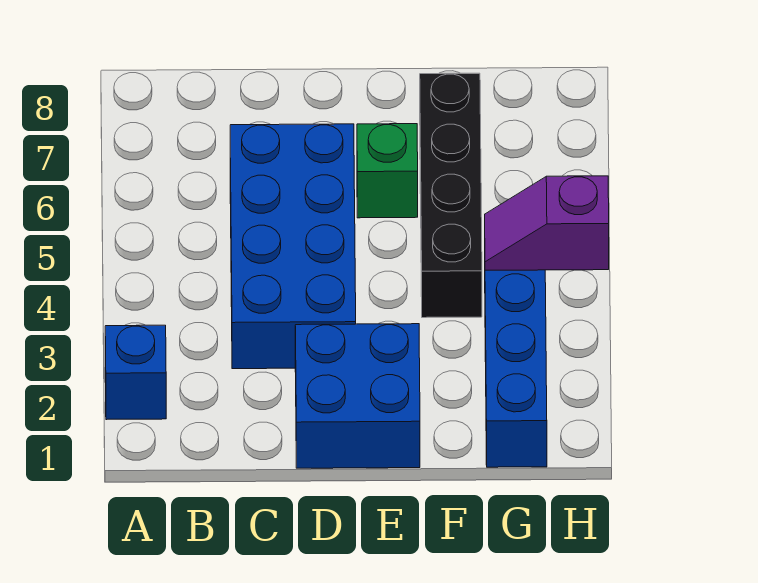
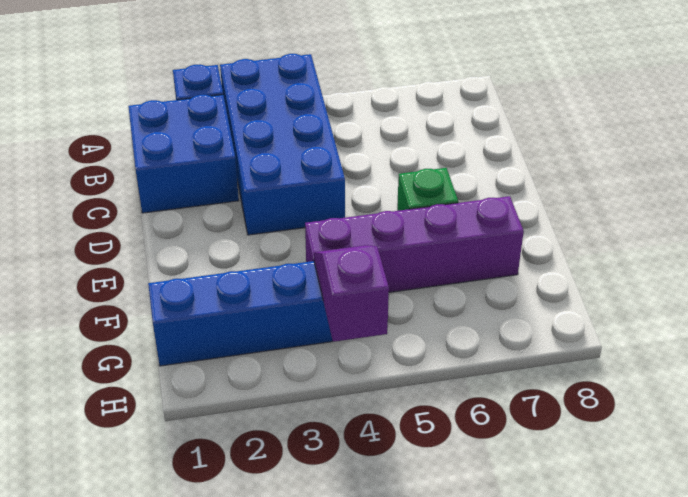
blue brick C3:D6 level 1 -> blue brick A3:D4 level 1
blue brick D1:E2 level 1 -> blue brick B1:C2 level 1
black brick F4:F7 level 1 -> purple brick F4:F7 level 1

